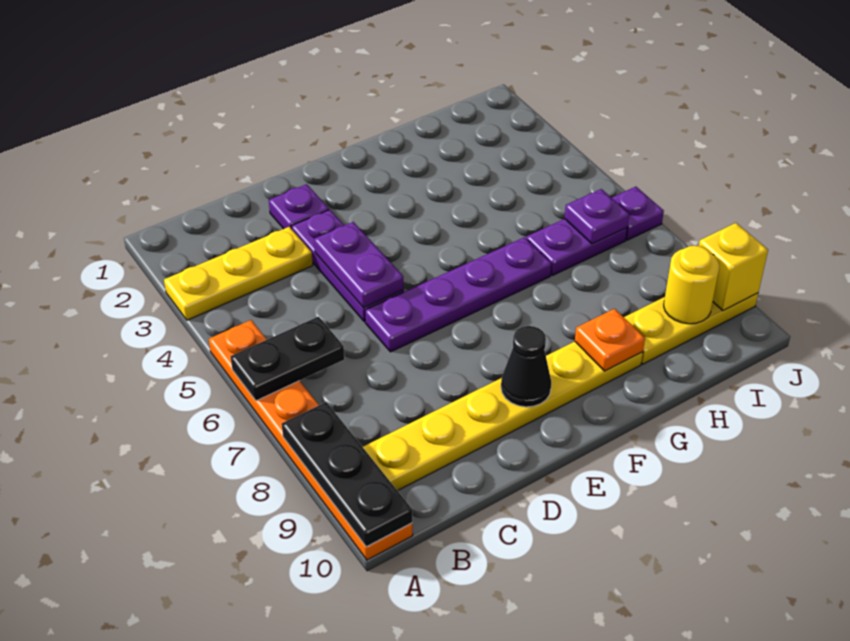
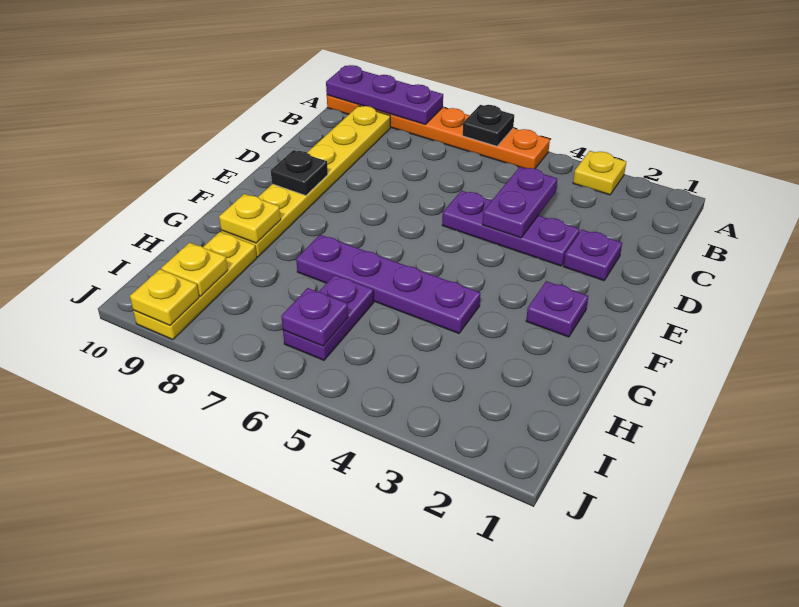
yellow plate A3:C3 level 1 -> yellow plate A3 level 1
black plate A6:B6 level 2 -> black plate A6 level 2
black plate A8:A10 level 2 -> purple plate A8:A10 level 2
purple plate D4:D5 level 2 -> purple plate C4:D4 level 2
purple plate D6:G6 level 1 -> purple plate G4:G7 level 1
black cone E9 level 2 -> black plate E9 level 2
orange plate G9 level 2 -> yellow plate G9 level 2
yellow round brick I9 level 2 -> yellow plate I9 level 2
purple plate J6 level 1 -> purple plate F2 level 1
yellow brick J9 level 2 -> yellow plate J9 level 2

